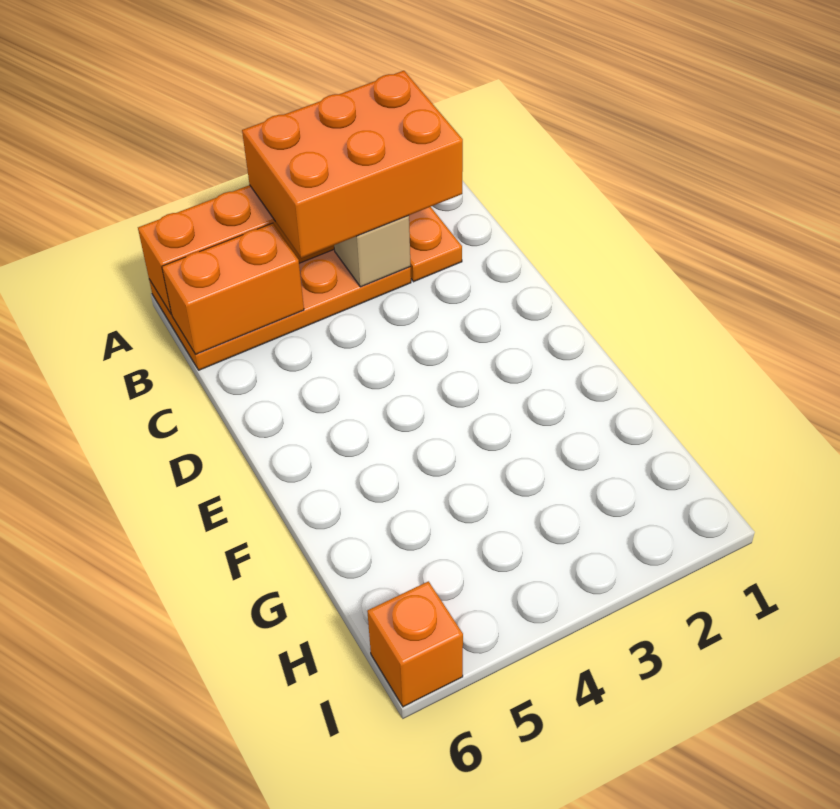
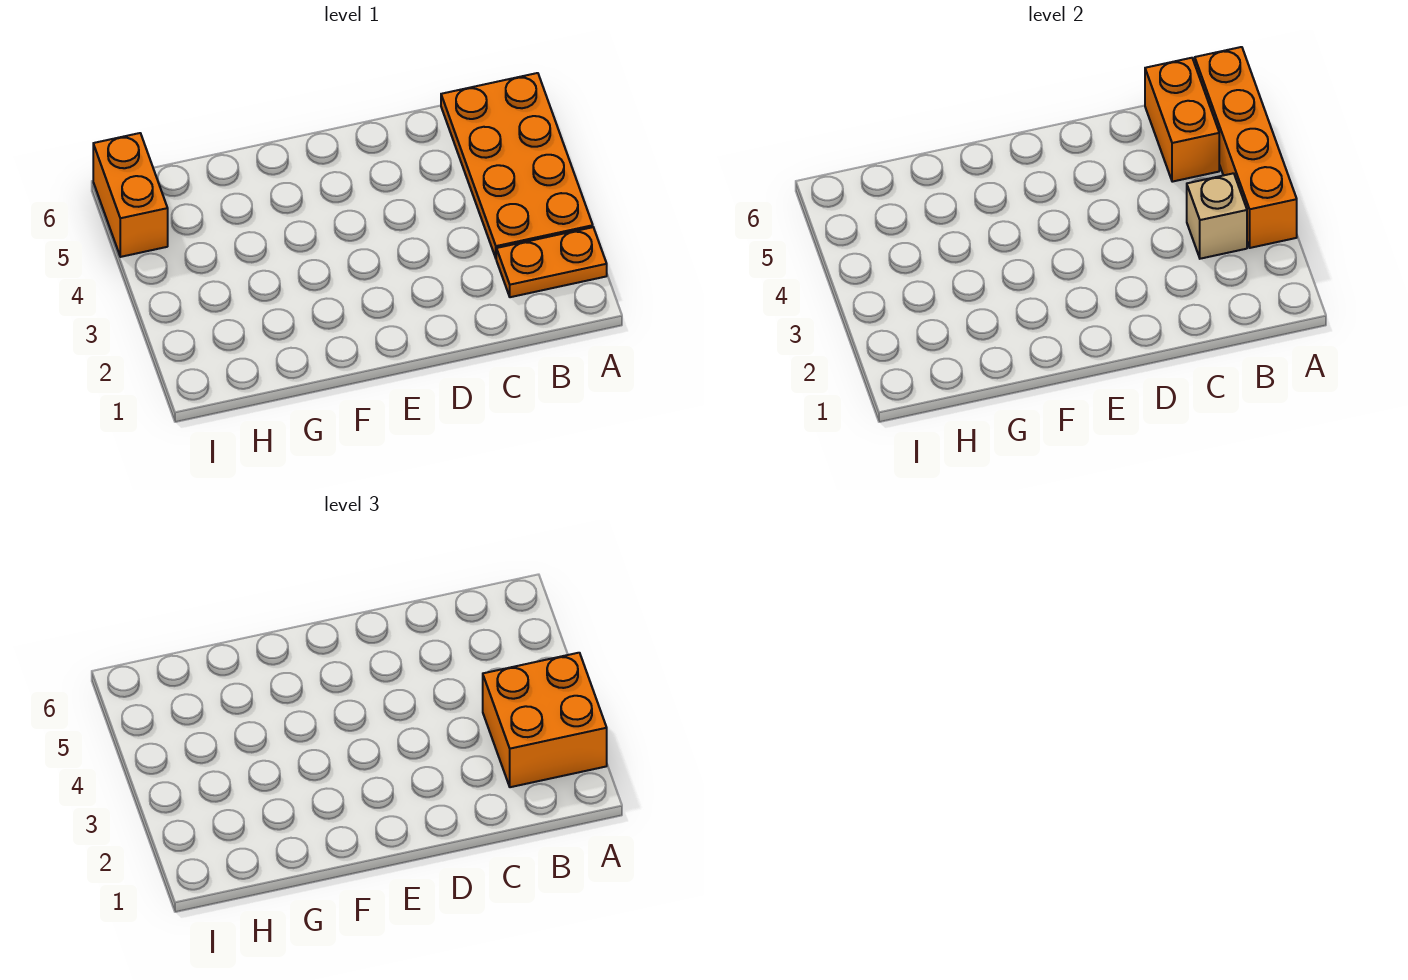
orange brick A2:B4 level 3 -> orange brick A2:B3 level 3
orange brick I6 level 1 -> orange brick I5:I6 level 1

